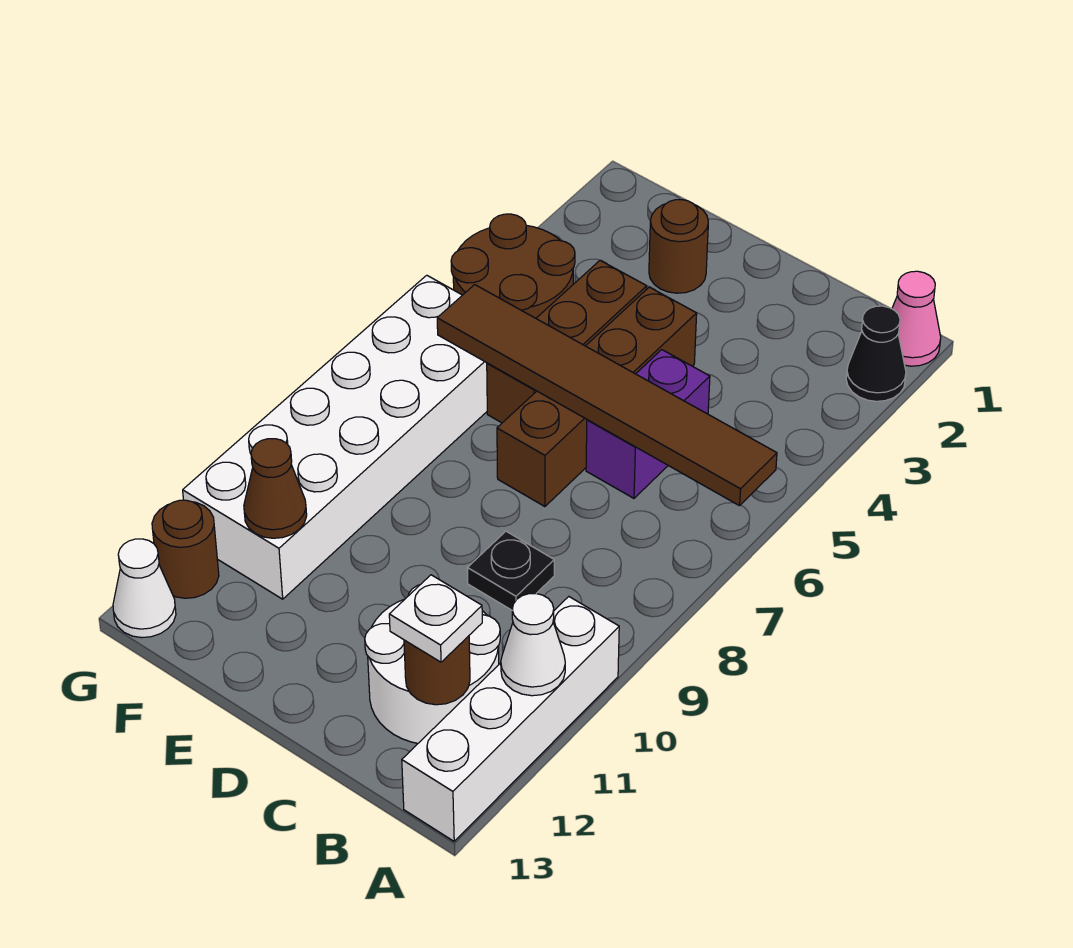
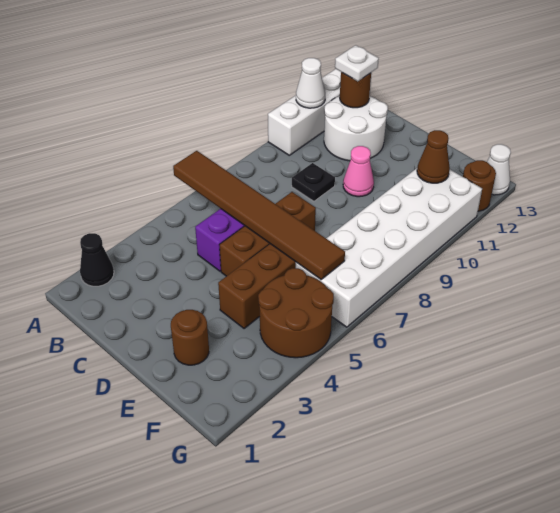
pink cone A1 level 1 -> pink cone D10 level 1
brown brick D4:D7 level 1 -> brown brick D5:D7 level 1

